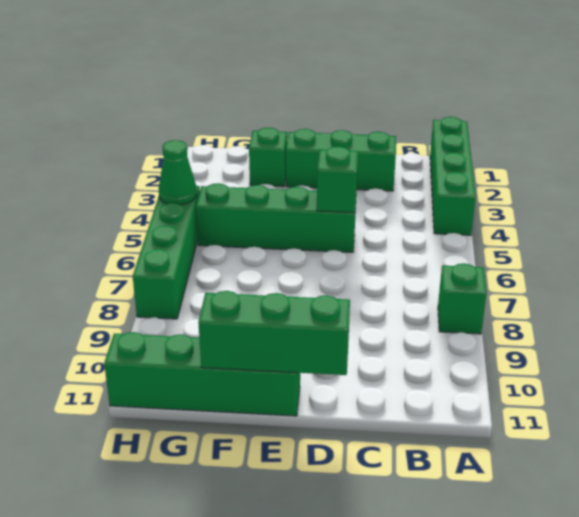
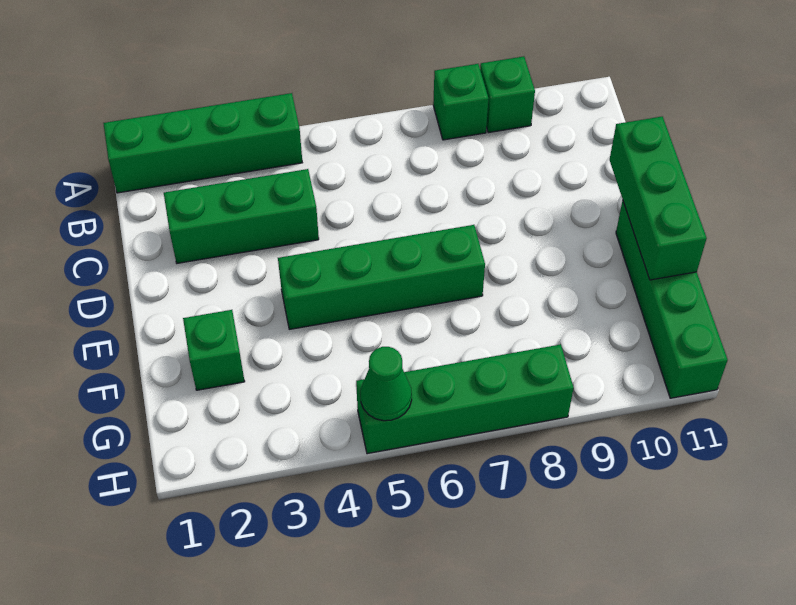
green brick C2:E2 level 1 -> green brick C2:C4 level 1
green brick D5:G5 level 1 -> green brick E4:E7 level 1
green brick D5 level 2 -> green brick A9 level 1

